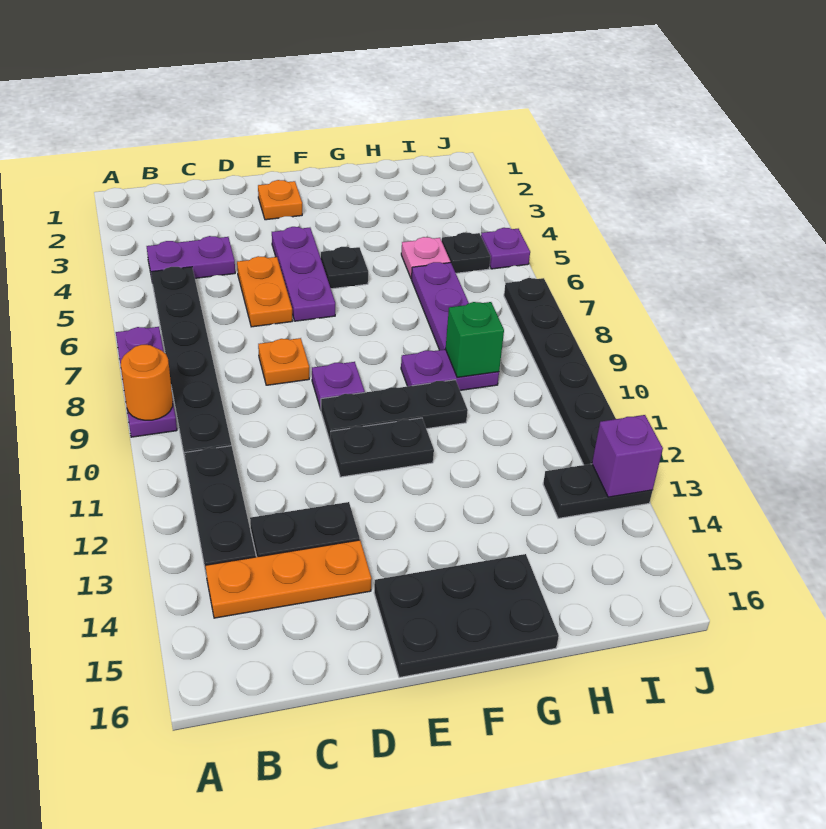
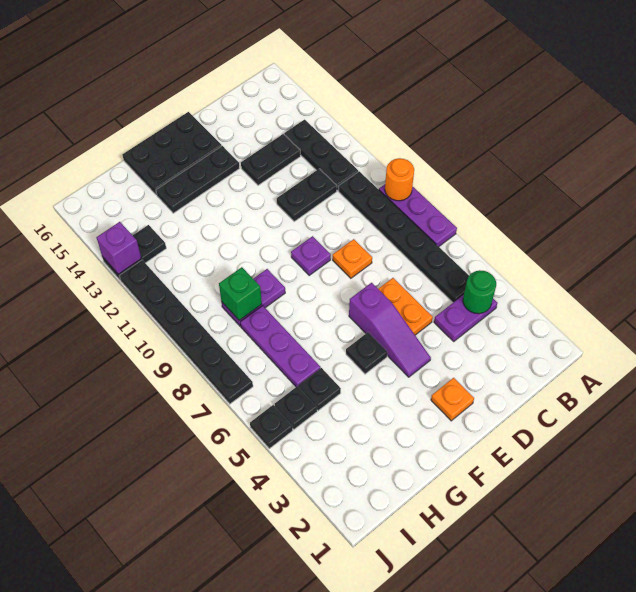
none -> green round brick B4 level 2
orange plate B14:D14 level 1 -> none
purple plate E4:E6 level 1 -> purple slope E4:E6 level 1 top 6
black plate E10:G10 level 1 -> black plate E14:G14 level 1
black plate E11:F11 level 1 -> black plate C11:D11 level 1
pink plate H5 level 1 -> black plate H5 level 1
purple plate J5 level 1 -> black plate J5 level 1

